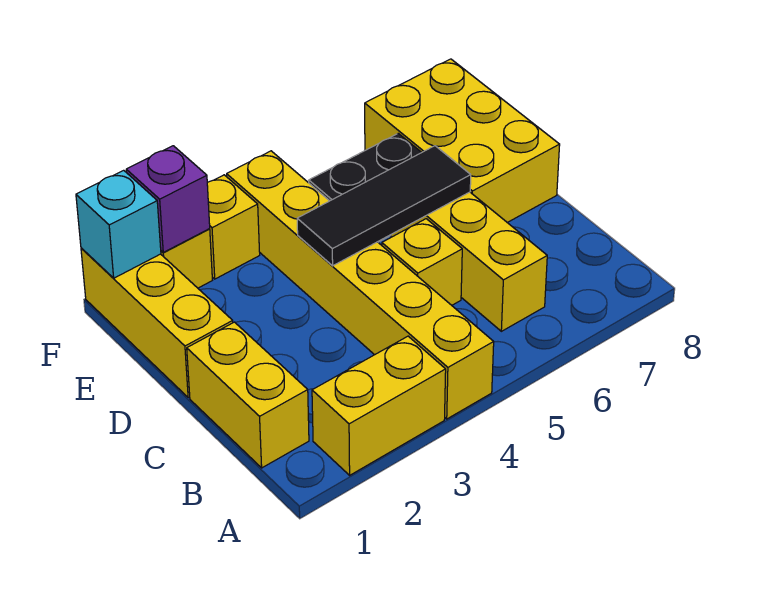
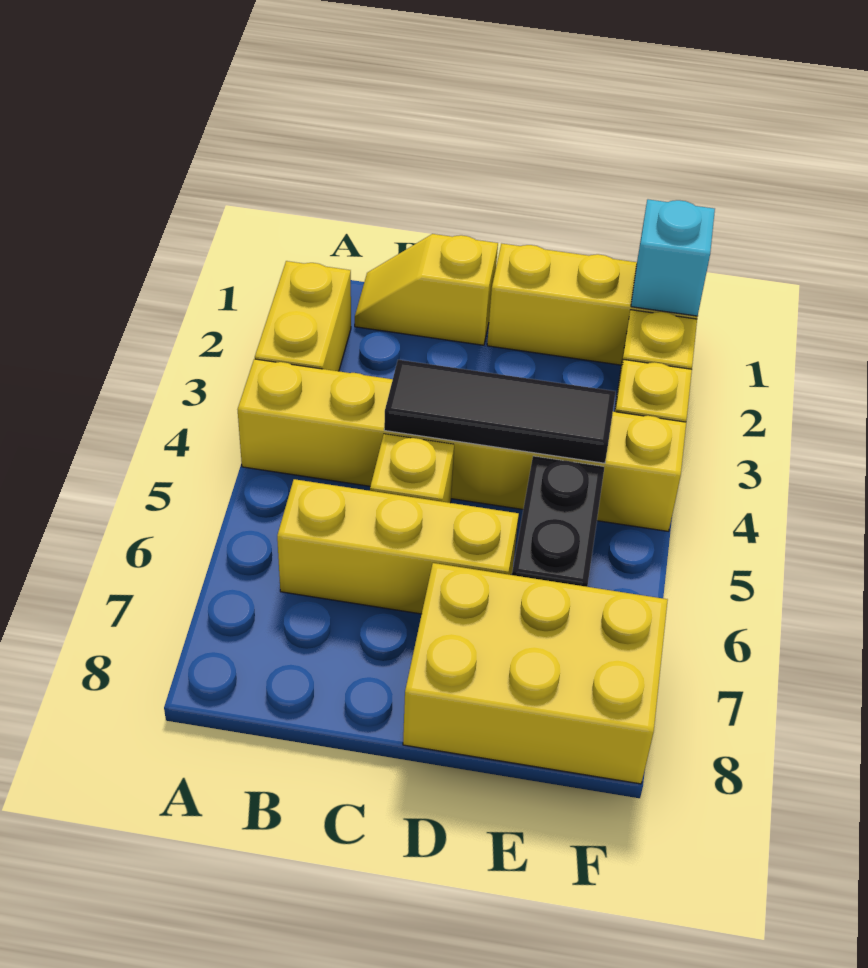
yellow brick B1:C1 level 1 -> yellow slope B1:C1 level 1 top C
black tile D4:D6 level 2 -> black tile C4:E4 level 2
purple brick F2 level 2 -> none

